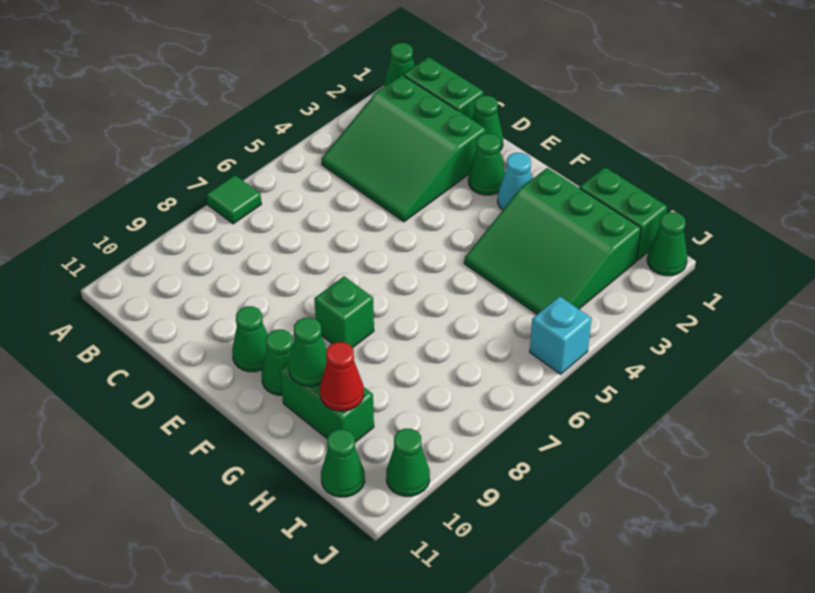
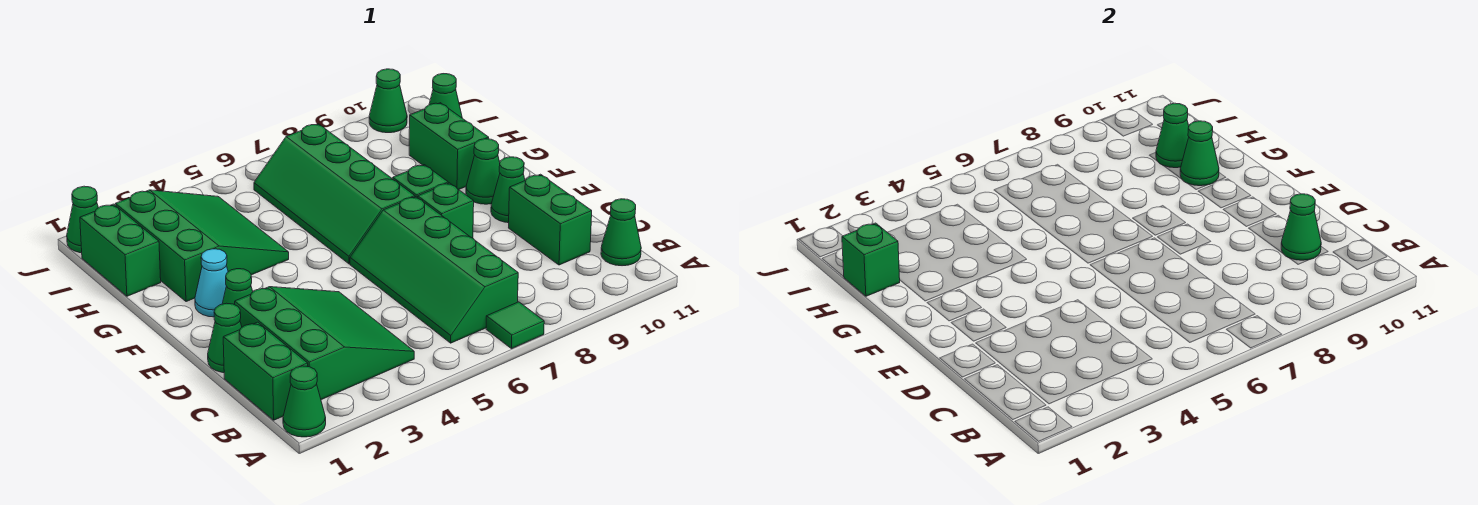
none -> green slope B6:E7 level 1 top 7
none -> green cone B11 level 1
none -> green brick C10:D10 level 1
none -> green cone C10 level 2
none -> green brick E8 level 1
none -> green slope F6:I7 level 1 top 7
none -> green brick H1 level 2
red cone H10 level 2 -> green cone H10 level 2
cyan brick J5 level 1 -> none

